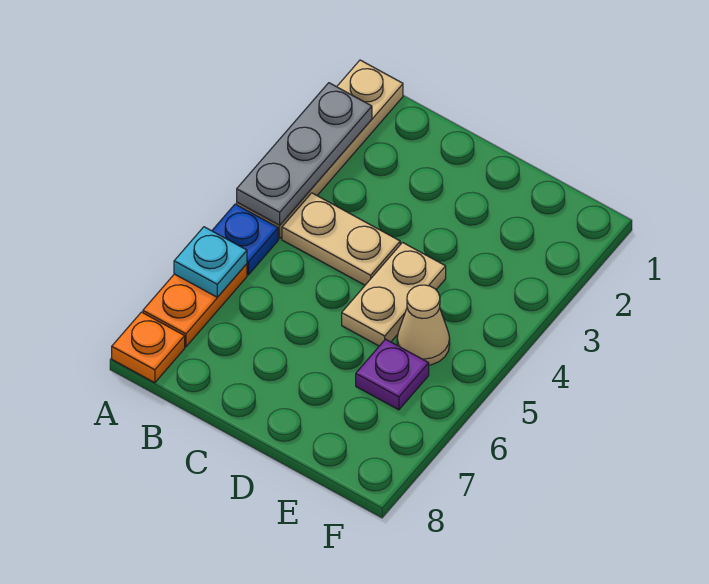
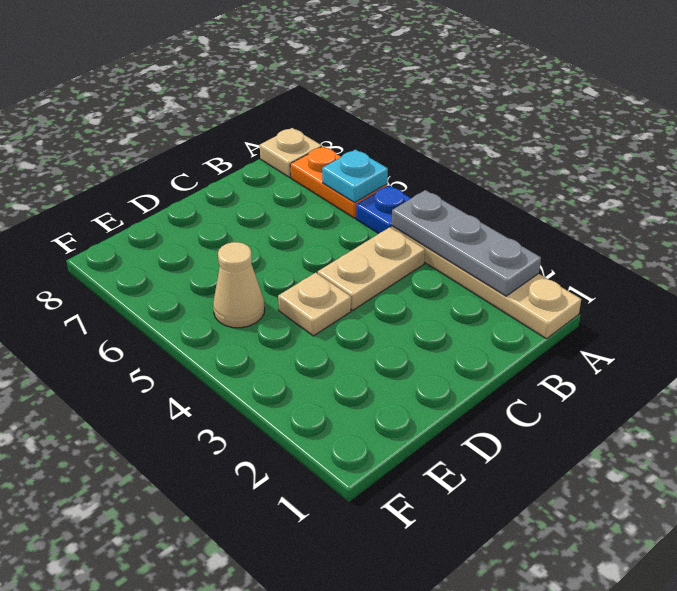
orange plate A8 level 1 -> tan plate A8 level 1
tan plate D4:D5 level 1 -> tan plate D4 level 1
purple plate E6 level 1 -> none

